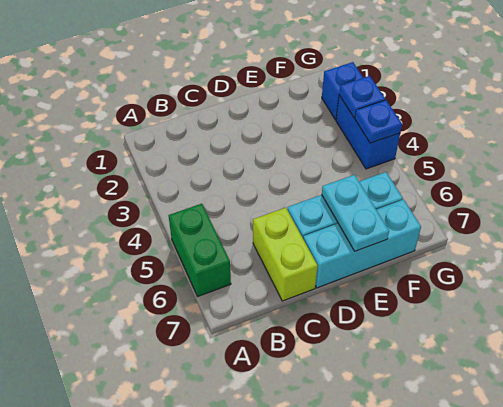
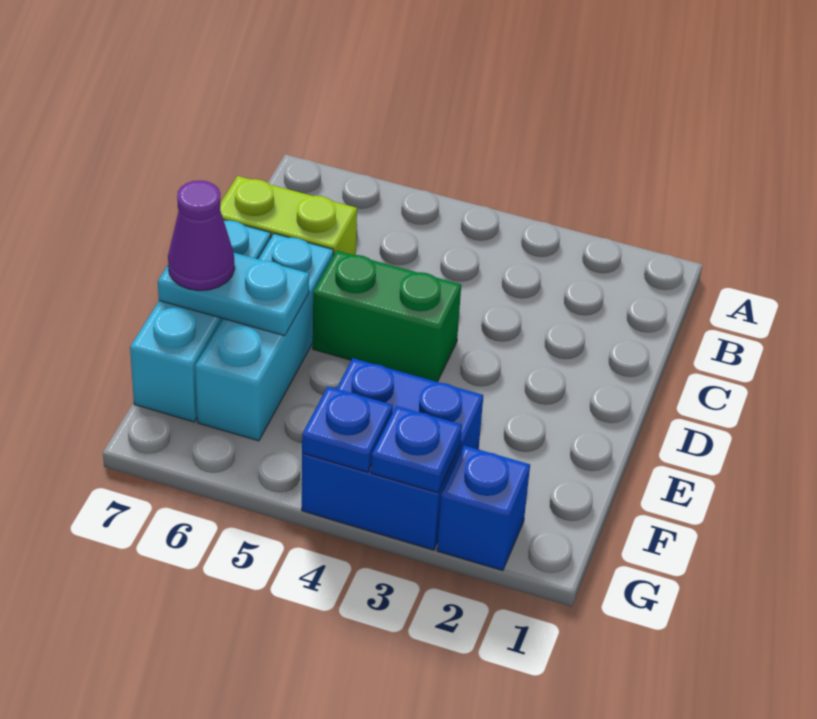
green brick A5:A6 level 1 -> green brick D4:D5 level 1
none -> purple cone E7 level 3
blue brick G3:G4 level 1 -> blue brick F3:G4 level 1

